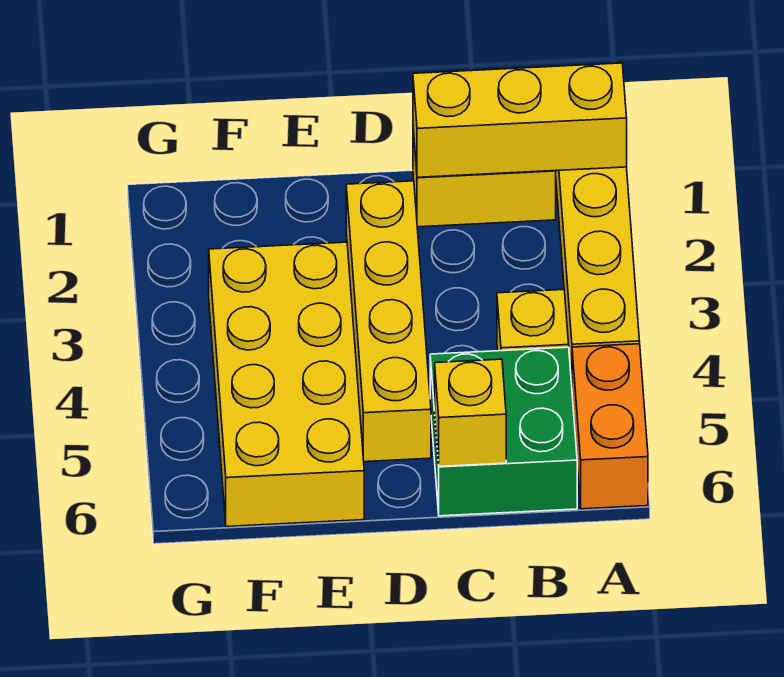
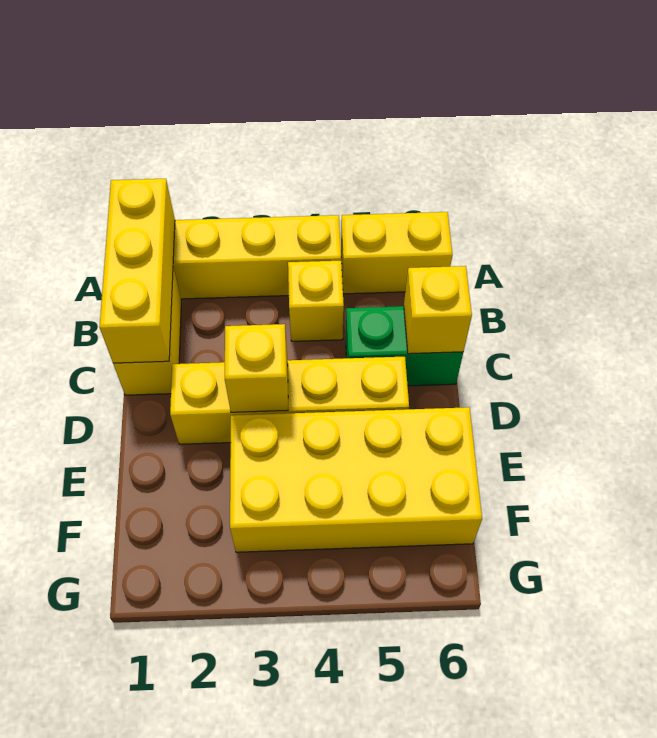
orange brick A5:A6 level 1 -> yellow brick A5:A6 level 1
green brick B5:C6 level 1 -> green brick C5:C6 level 1
none -> yellow brick D3 level 2

